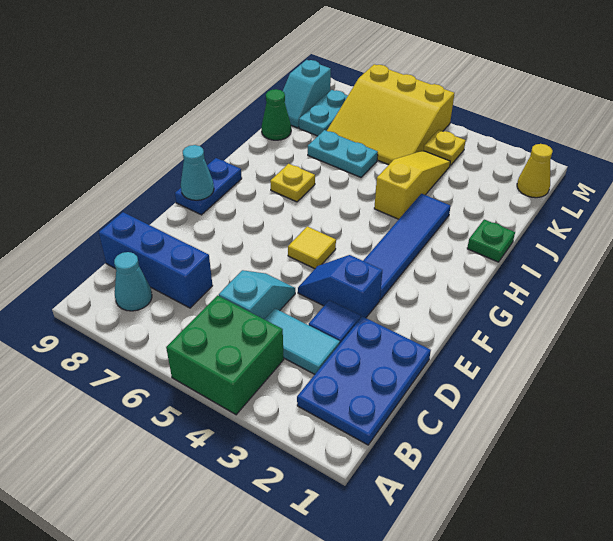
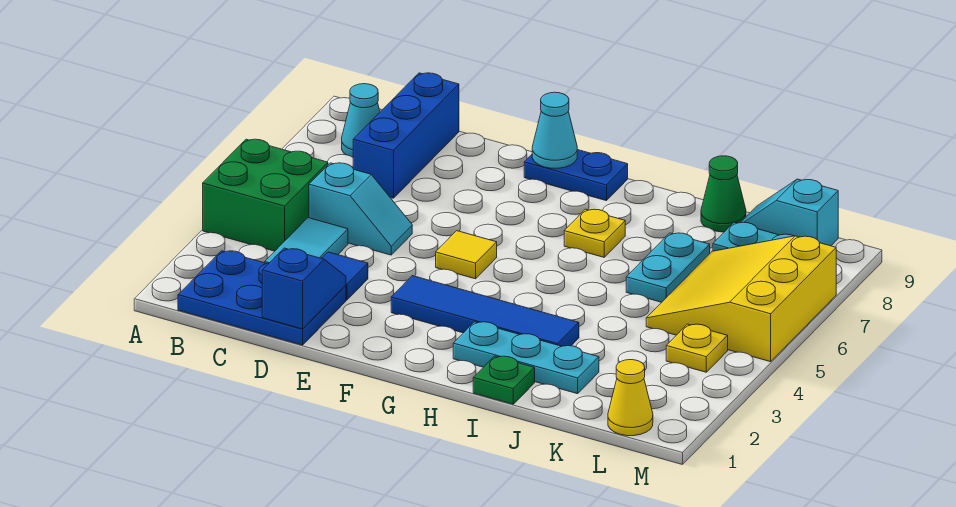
blue slope E3:E4 level 1 top 3 -> blue slope D1:D2 level 2 top 1
none -> cyan plate H2:J2 level 1
yellow slope I4:K4 level 1 top I -> none

